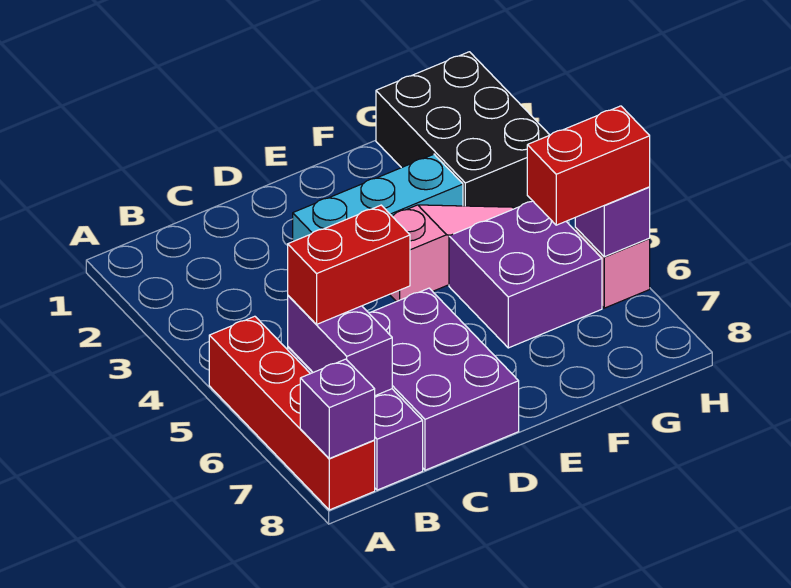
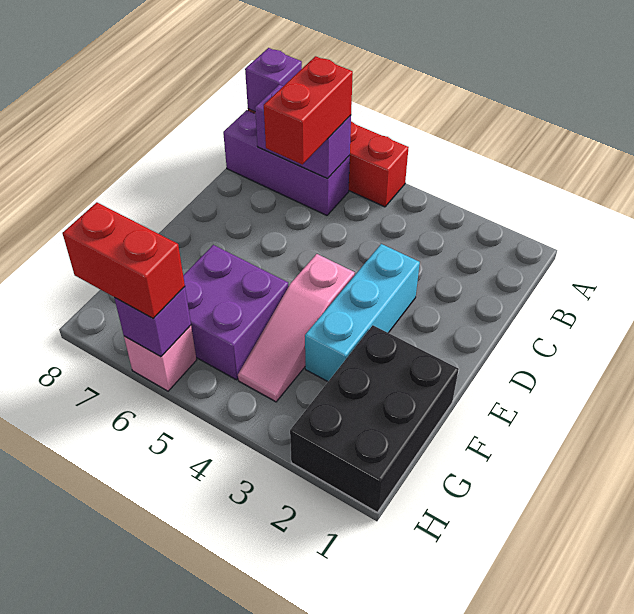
purple brick C6:D8 level 1 -> none
black brick G1:H3 level 1 -> black brick F1:H2 level 1
red brick G6:H6 level 3 -> red brick H6:H7 level 3

